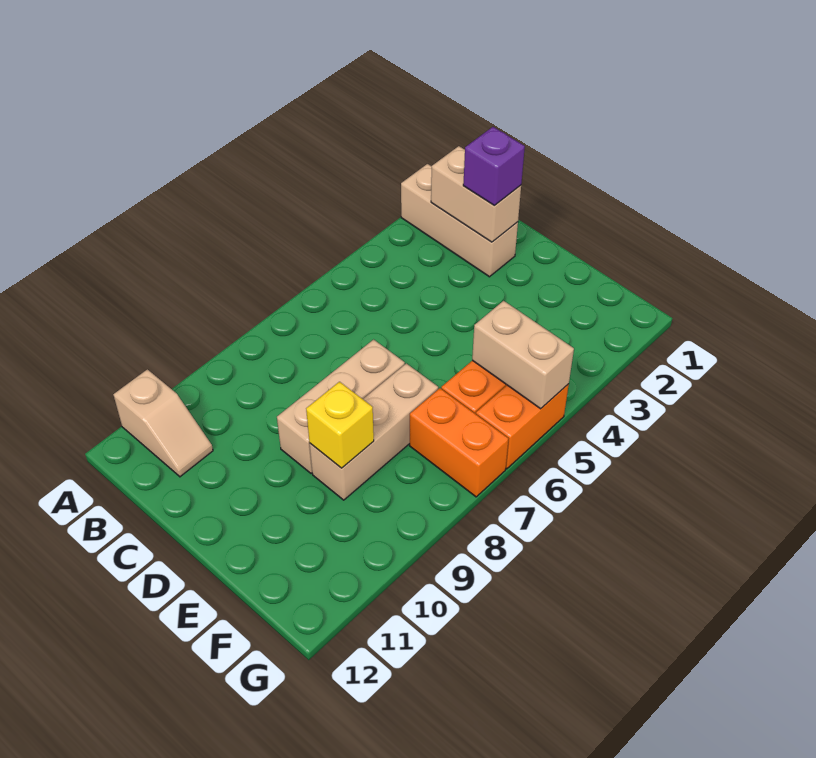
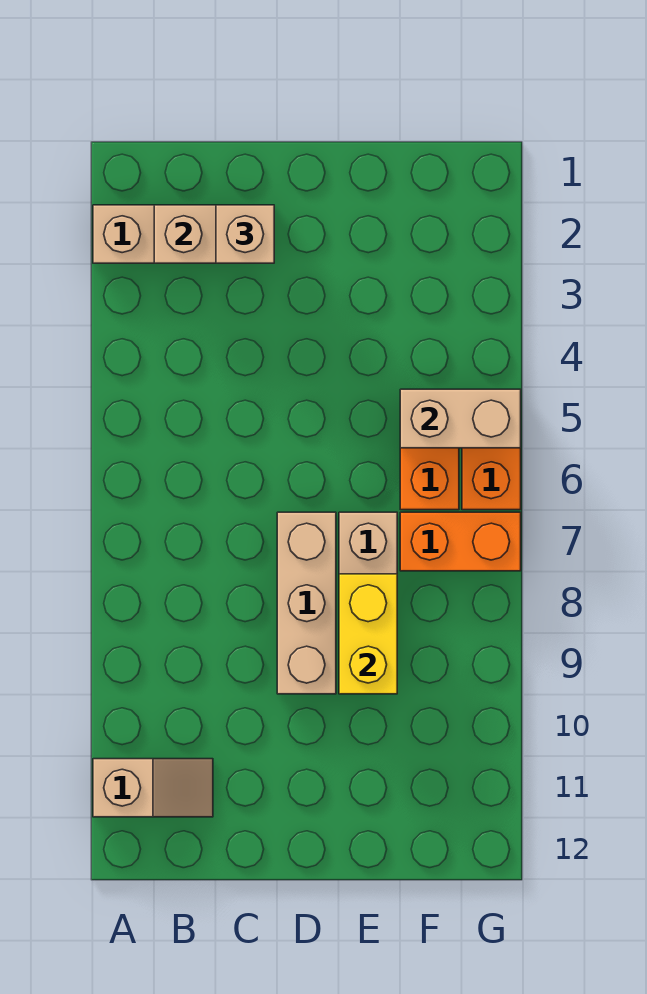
purple brick C2 level 3 -> tan brick C2 level 3
yellow brick E9 level 2 -> yellow brick E8:E9 level 2

